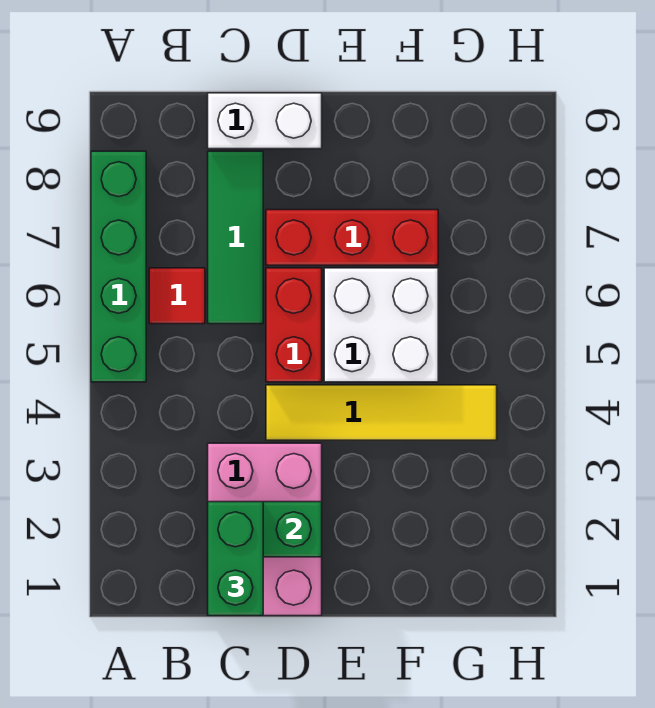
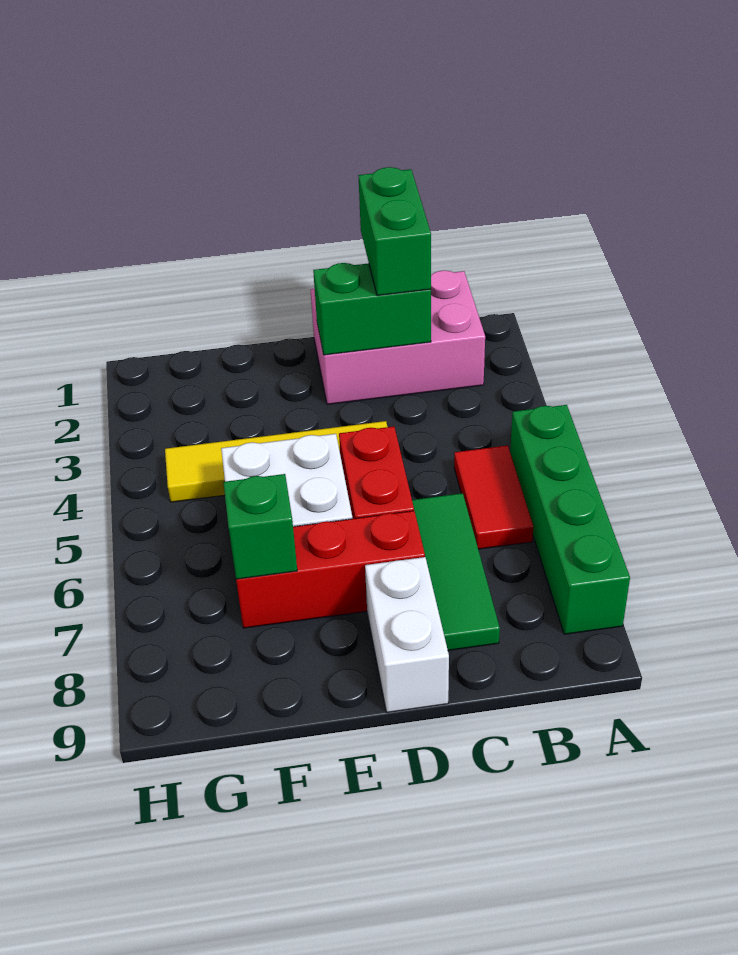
red tile B6 level 1 -> red tile B5:B6 level 1
pink brick C1:D3 level 1 -> pink brick B1:D2 level 1
white brick C9:D9 level 1 -> white brick D8:D9 level 1
none -> green brick F7 level 2

